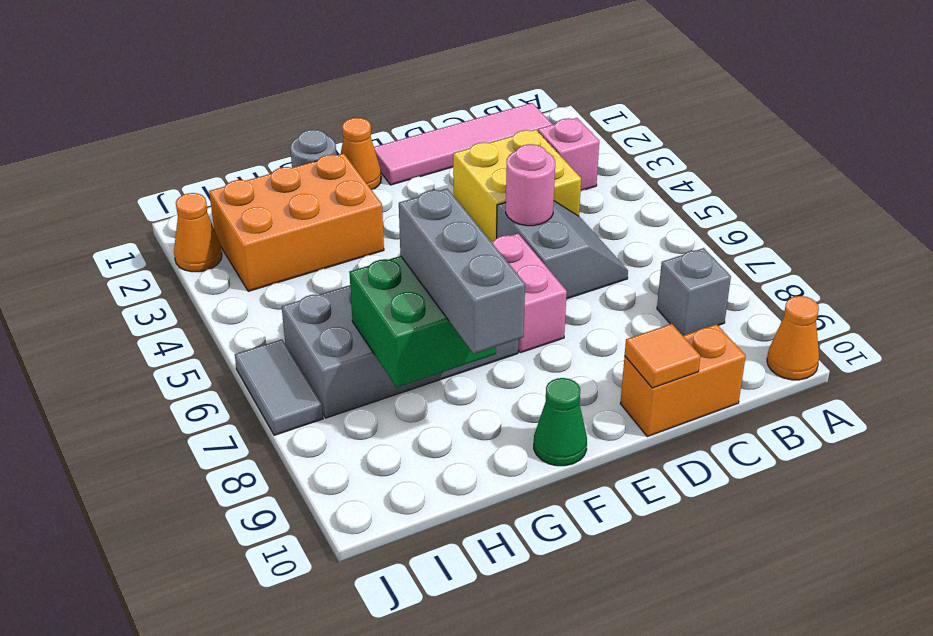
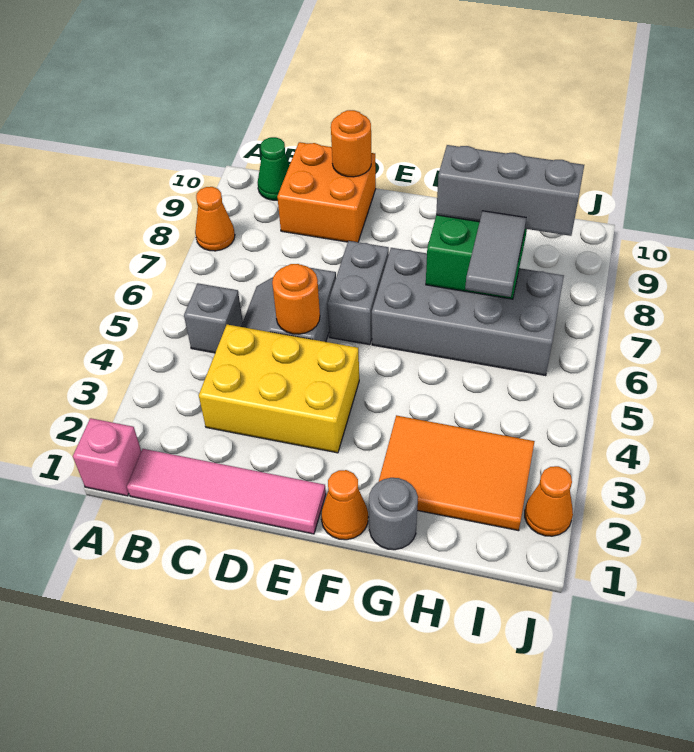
orange cone A10 level 1 -> orange cone A8 level 1
pink brick B3 level 1 -> pink brick A1 level 1
grey brick B8 level 1 -> grey brick B5 level 1
yellow brick C3:D4 level 1 -> yellow brick C3:E4 level 1
orange brick C10:D10 level 1 -> orange brick C9:D10 level 1
pink round brick D5 level 2 -> orange round brick D5 level 2
orange tile D10 level 2 -> orange round brick D10 level 2
pink brick E6:E7 level 1 -> grey brick E6:E7 level 1
green cone F10 level 1 -> green cone B10 level 1
orange brick G2:I3 level 1 -> orange tile G2:I3 level 1
grey brick G7:G9 level 3 -> grey brick G8:I8 level 3
grey tile J6:J7 level 1 -> grey tile H6:H7 level 3

